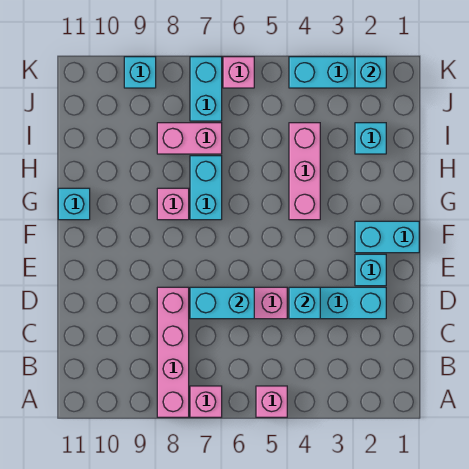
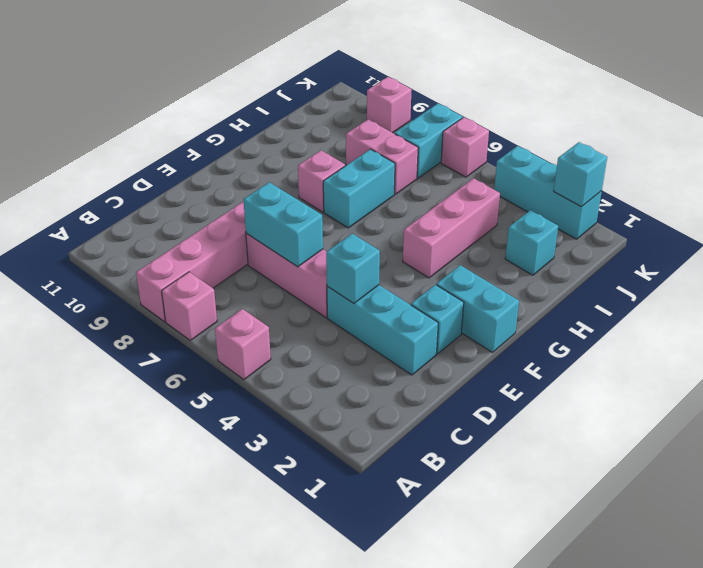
cyan brick G11 level 1 -> none
cyan brick K9 level 1 -> pink brick K9 level 1

